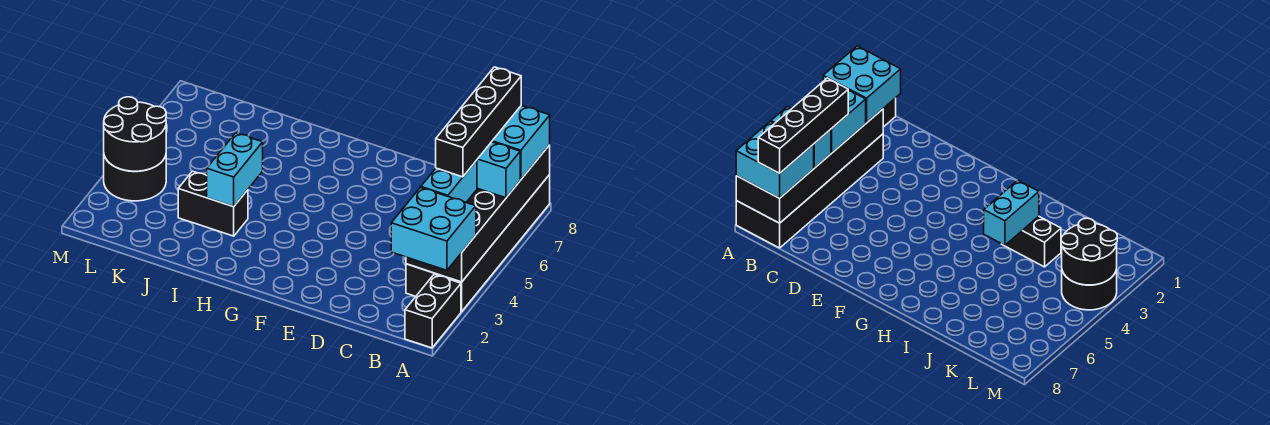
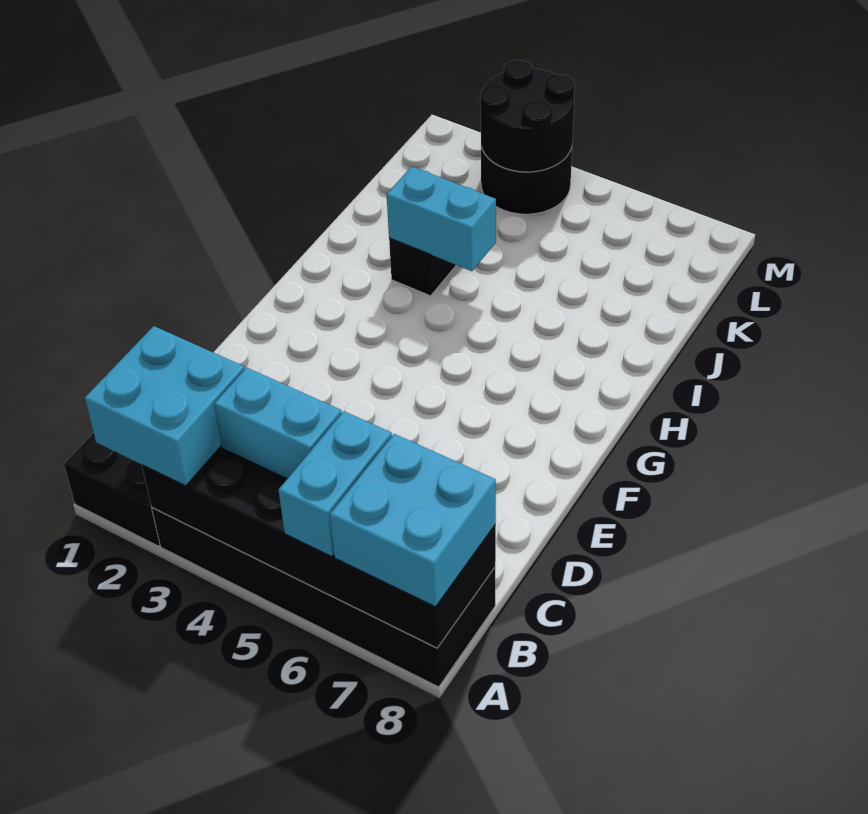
black brick B5:B8 level 4 -> none

